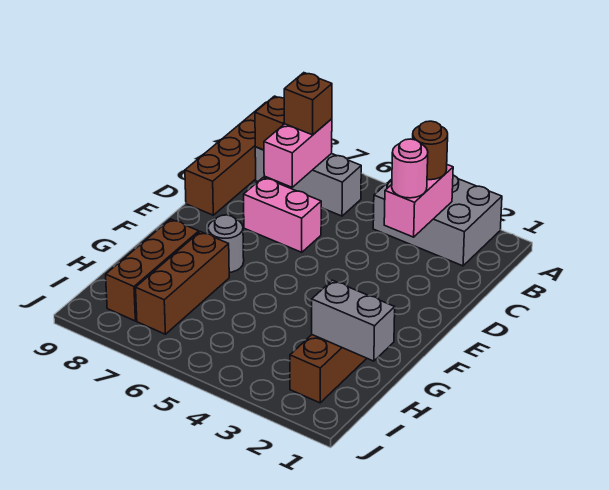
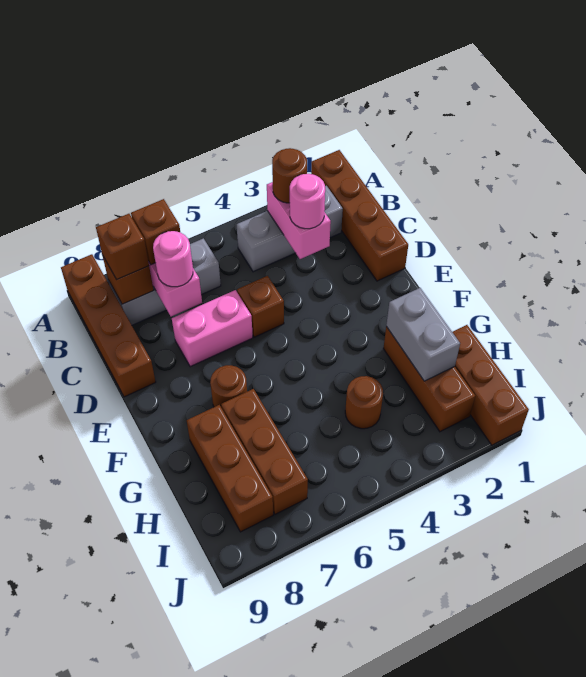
none -> brown brick A1:D1 level 1
grey brick A2:B4 level 1 -> grey brick B2:B4 level 1
none -> brown brick B8 level 3
none -> pink round brick C7 level 3
none -> brown brick D5 level 1
grey round brick F7 level 1 -> brown round brick F7 level 1
none -> brown brick H1:J1 level 1
grey brick H1:H2 level 2 -> grey brick G2:H2 level 2
none -> brown round brick H4 level 1

